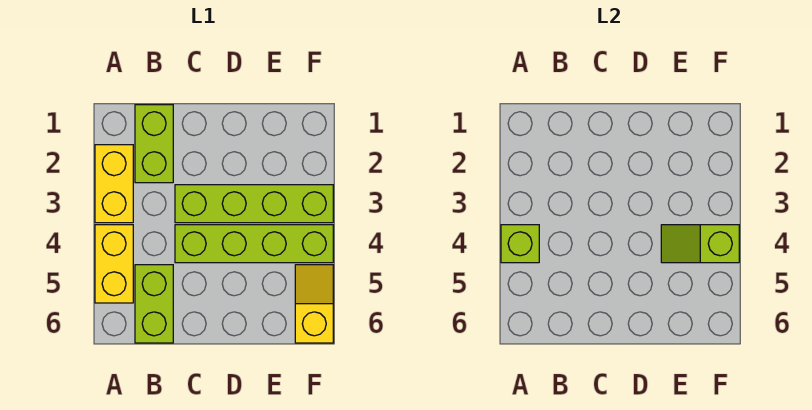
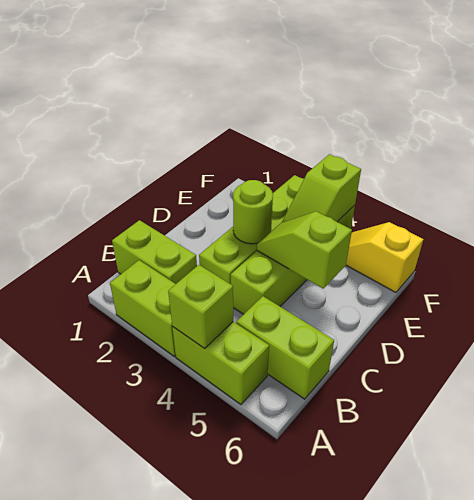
yellow brick A2:A3 level 1 -> lime brick A2:A3 level 1
yellow brick A4:A5 level 1 -> lime brick A4:A5 level 1
none -> lime round brick D3 level 2
none -> lime slope D4:D5 level 2 top 5

